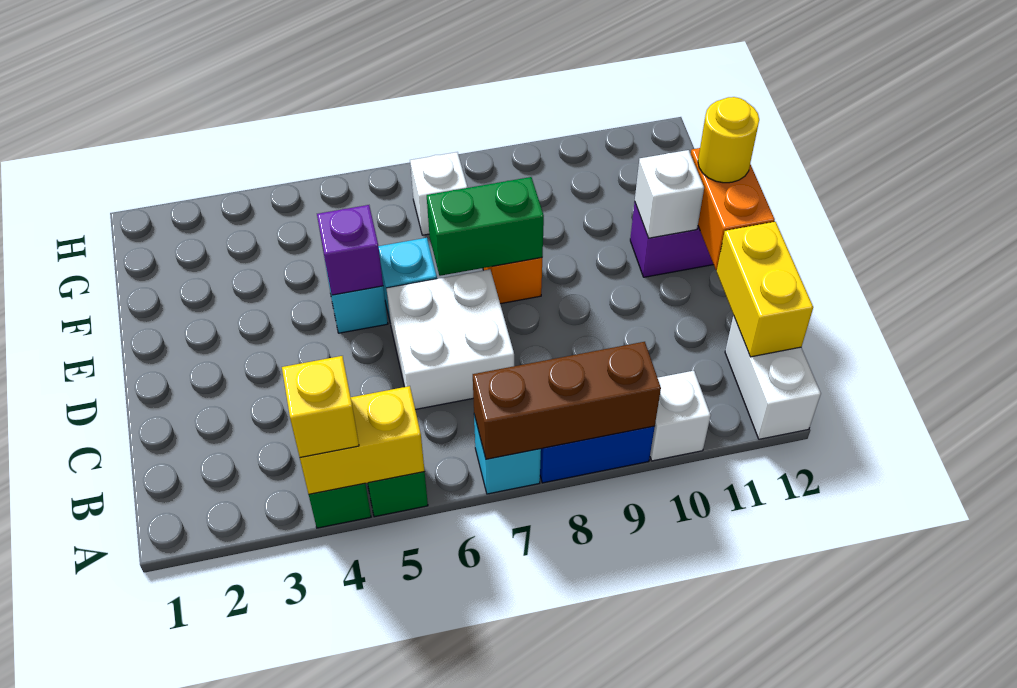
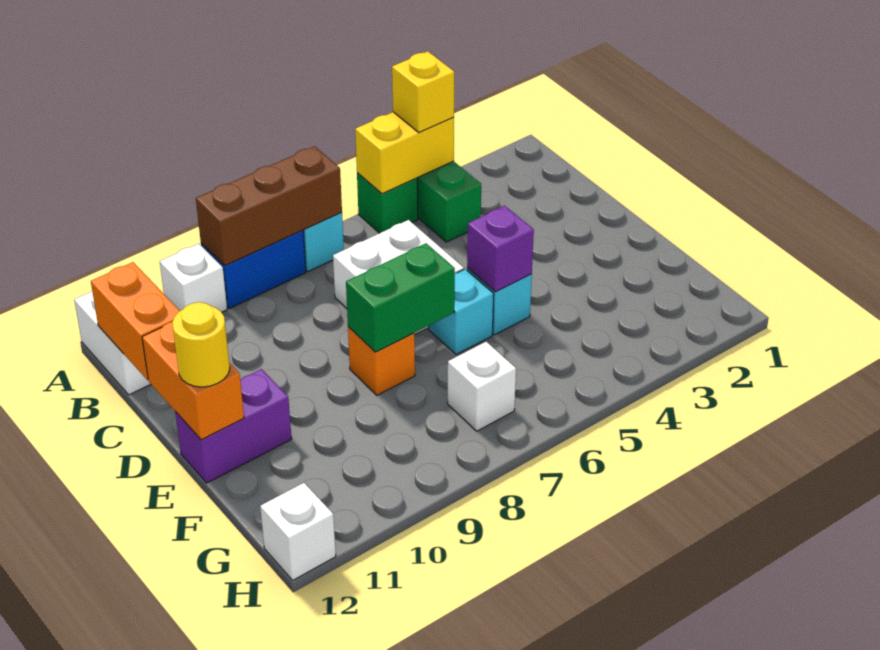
yellow brick B12:C12 level 2 -> orange brick B12:C12 level 2
white brick E11 level 2 -> white brick H12 level 1

